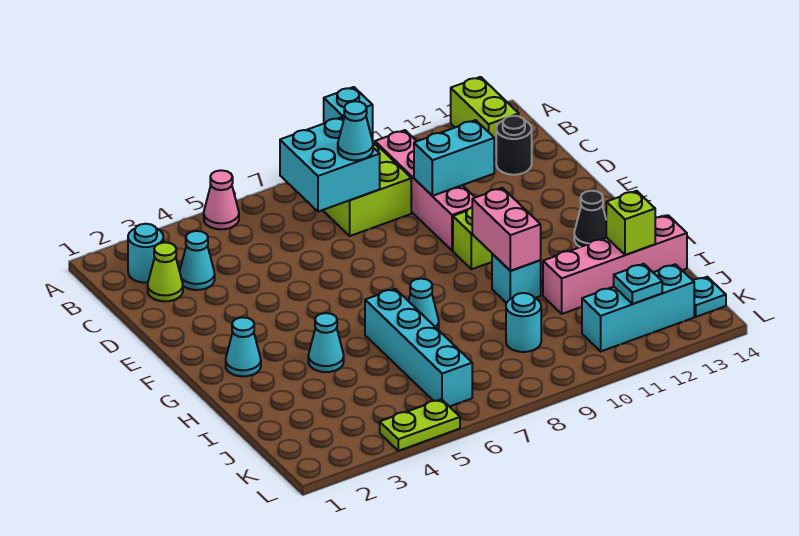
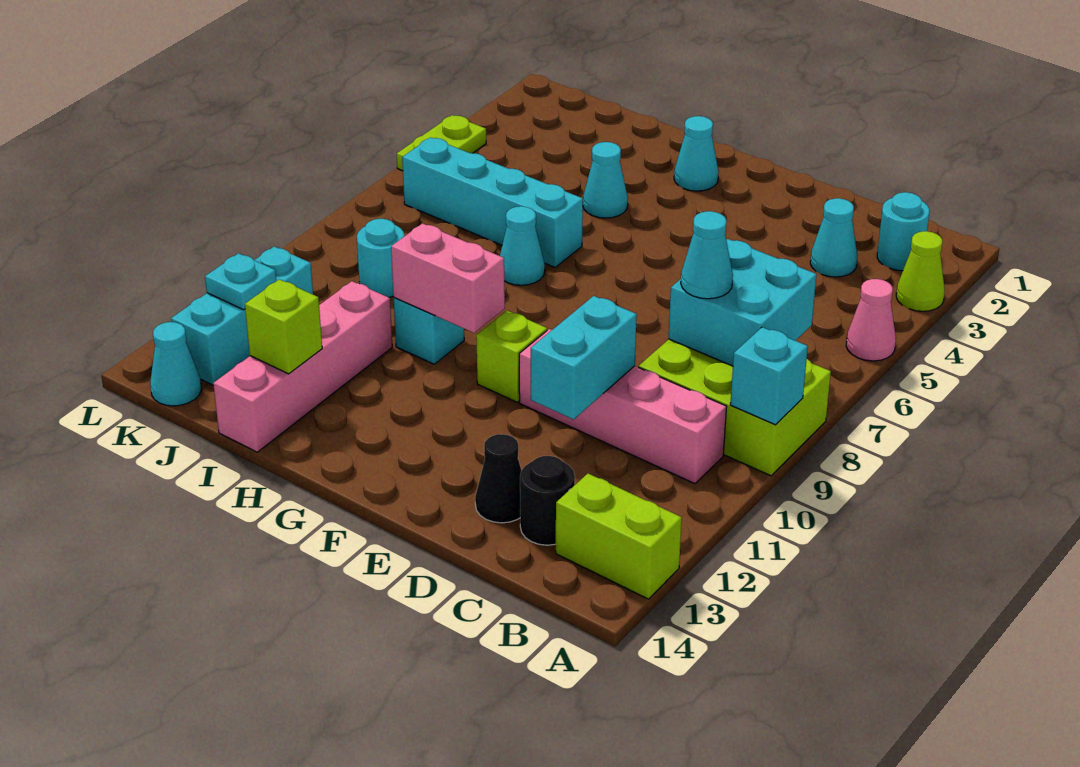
lime cone C2 level 1 -> lime cone A3 level 1
black cone G13 level 1 -> black cone D13 level 1
cyan plate K14 level 1 -> cyan cone K14 level 1

